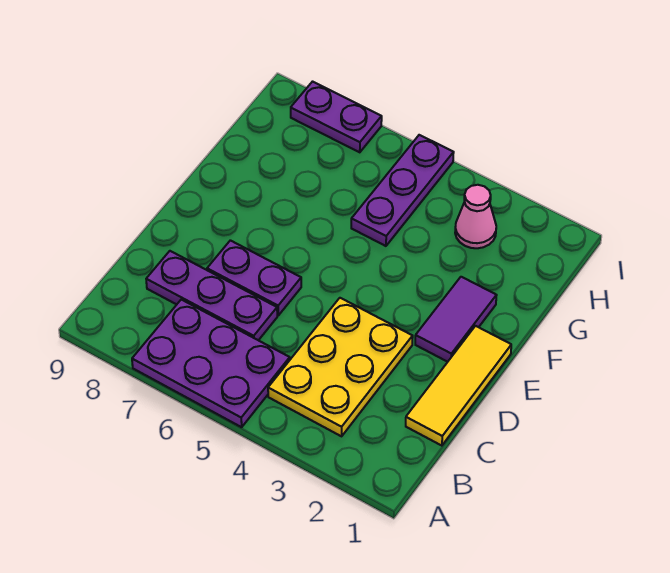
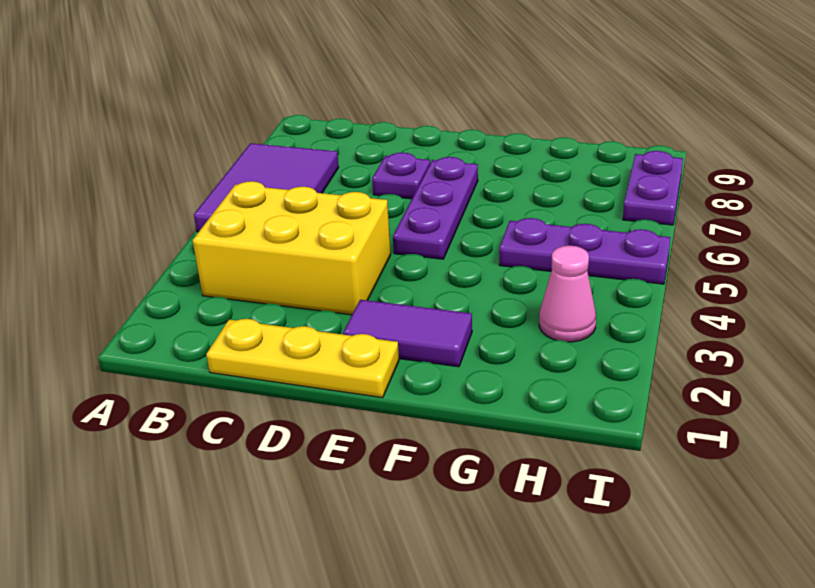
purple plate A5:B7 level 1 -> purple tile A5:B7 level 1
yellow plate B3:D4 level 1 -> yellow brick B3:D4 level 1
yellow tile C1:E1 level 1 -> yellow plate C1:E1 level 1
purple plate C6:C8 level 1 -> purple plate E5:E7 level 1
purple plate D6:D7 level 1 -> purple plate D7 level 1

